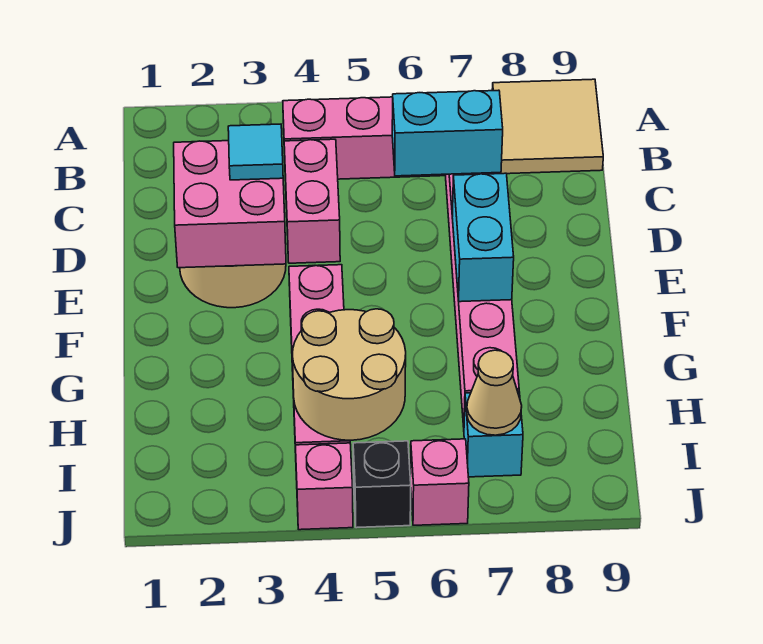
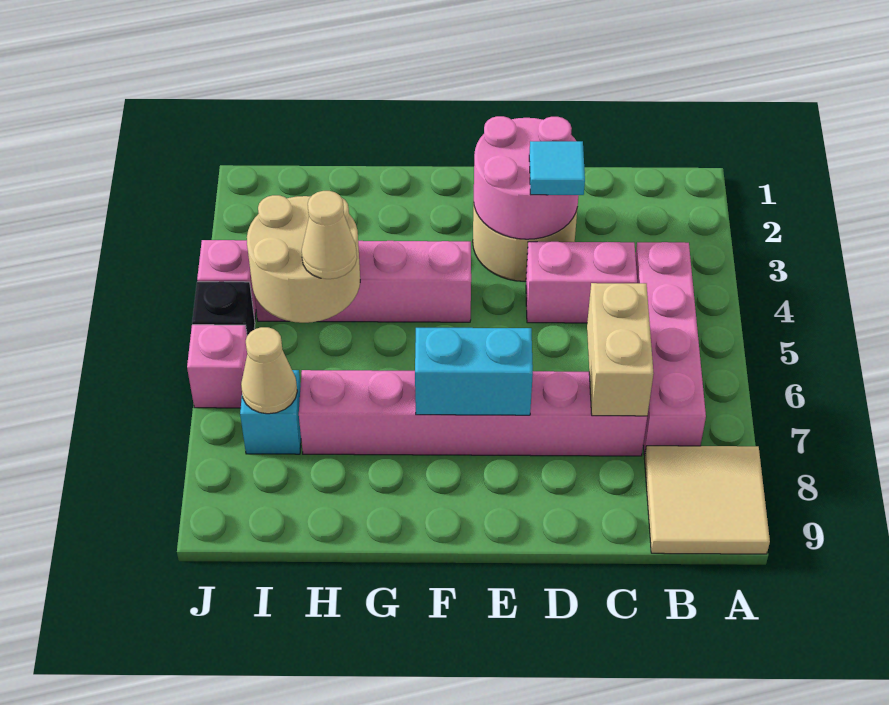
cyan brick C6:C7 level 2 -> tan brick C6:C7 level 2
pink brick D2:E3 level 2 -> pink round brick D2:E3 level 2
none -> tan cone H5 level 3

